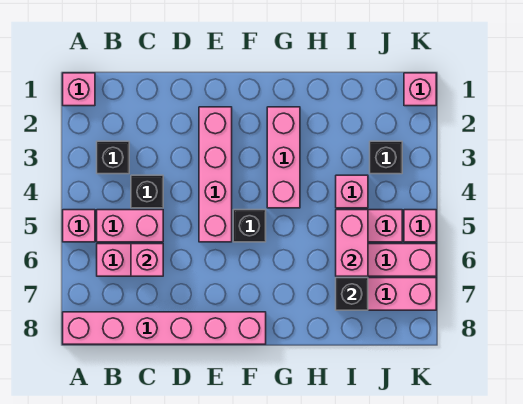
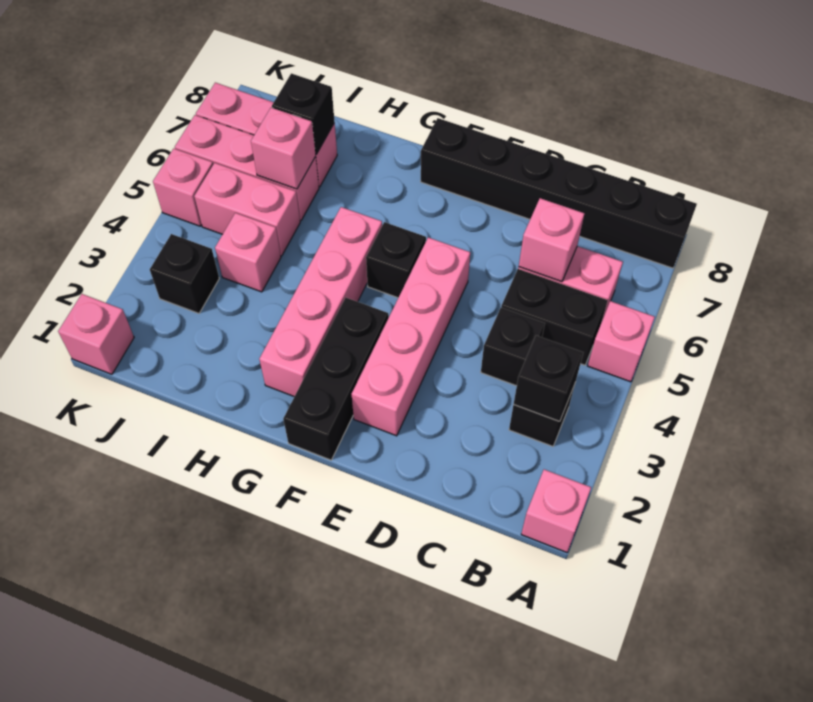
pink brick A8:F8 level 1 -> black brick A8:F8 level 1
none -> black brick B3 level 2
pink brick B5:C5 level 1 -> black brick B5:C5 level 1
none -> black brick F1:F3 level 1
pink brick G2:G4 level 1 -> pink brick G2:G5 level 1
pink brick I5:I6 level 2 -> pink brick I6 level 2

